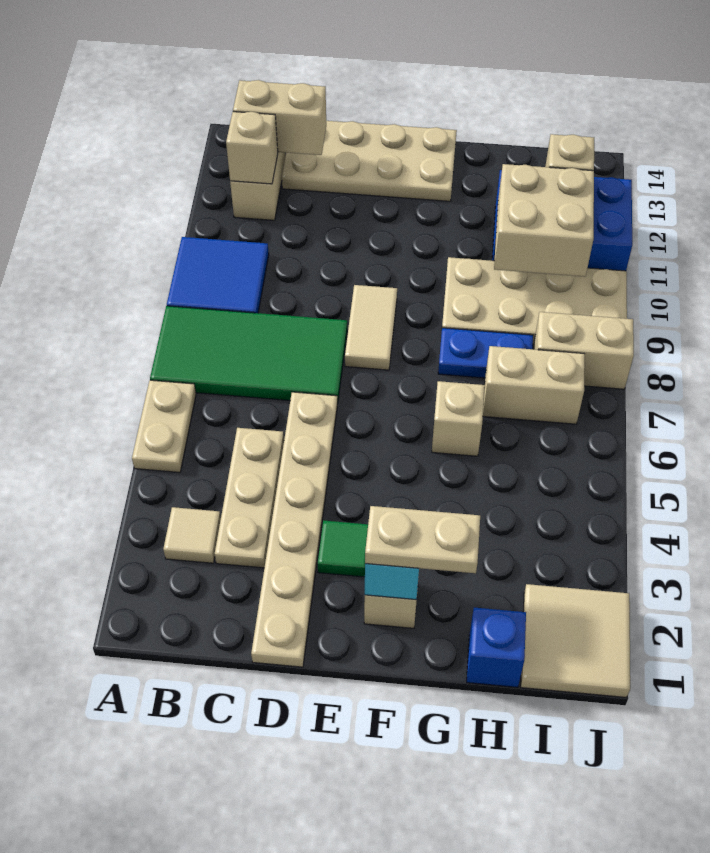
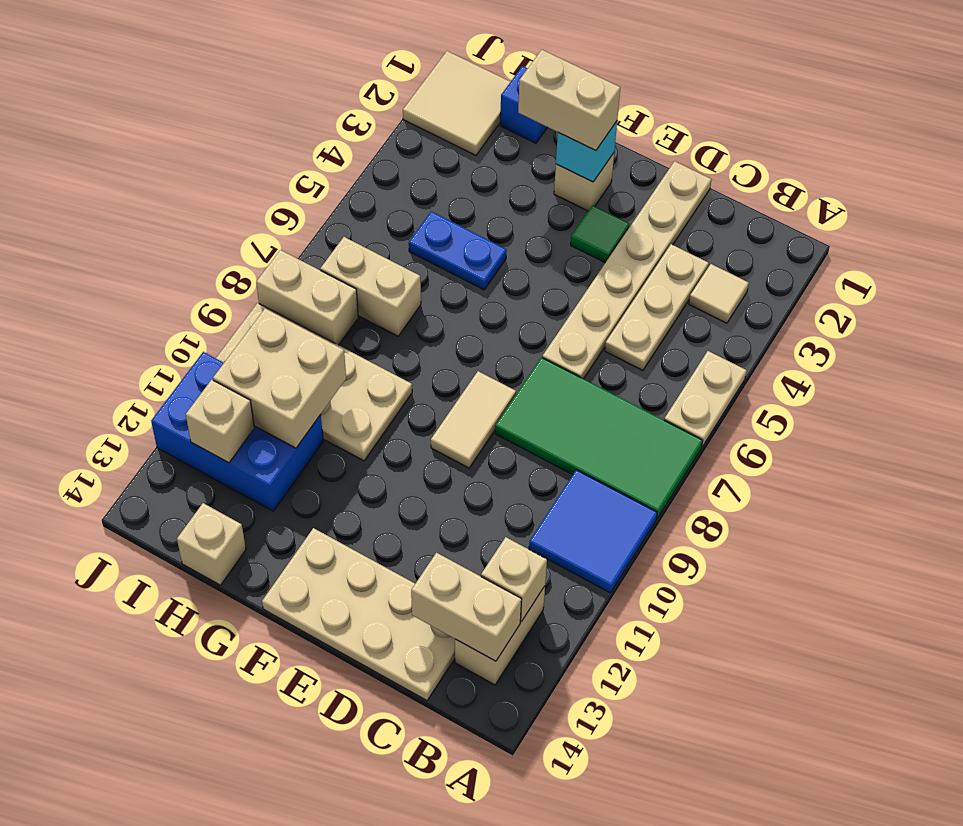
tan plate F2:G2 level 3 -> tan brick F2:G2 level 3
tan brick G6 level 1 -> tan brick H14 level 1
blue plate G8:H8 level 1 -> blue plate G5:H5 level 1

